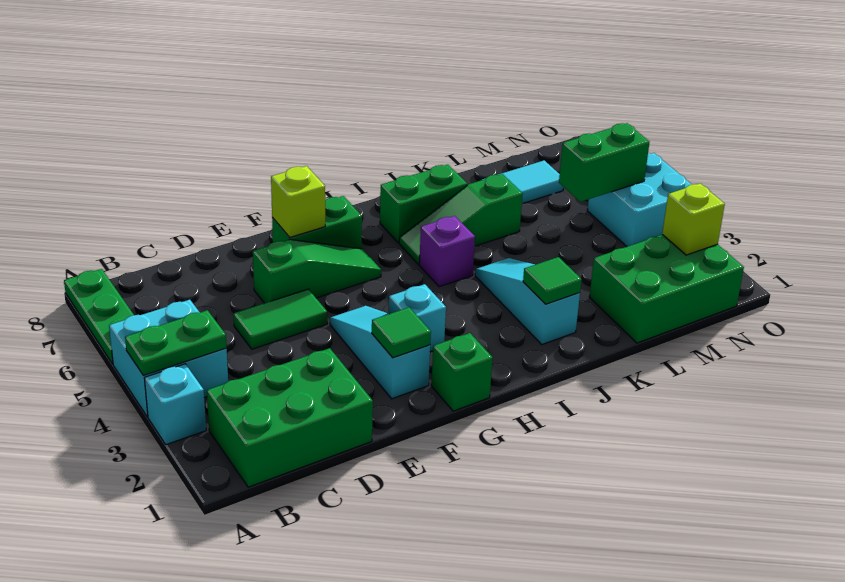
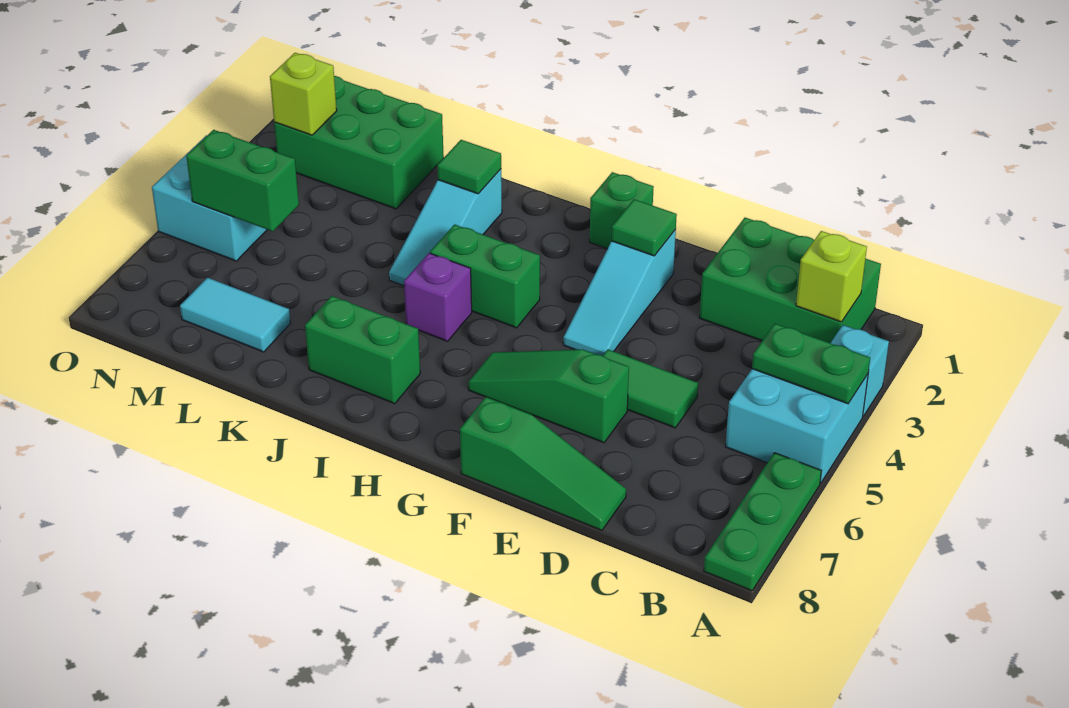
green brick F7:G7 level 1 -> green brick H4:I4 level 1
lime brick F7 level 2 -> lime brick B2 level 2
cyan brick G3 level 1 -> none
green slope I6:K6 level 1 top K -> green slope D8:F8 level 1 top F

